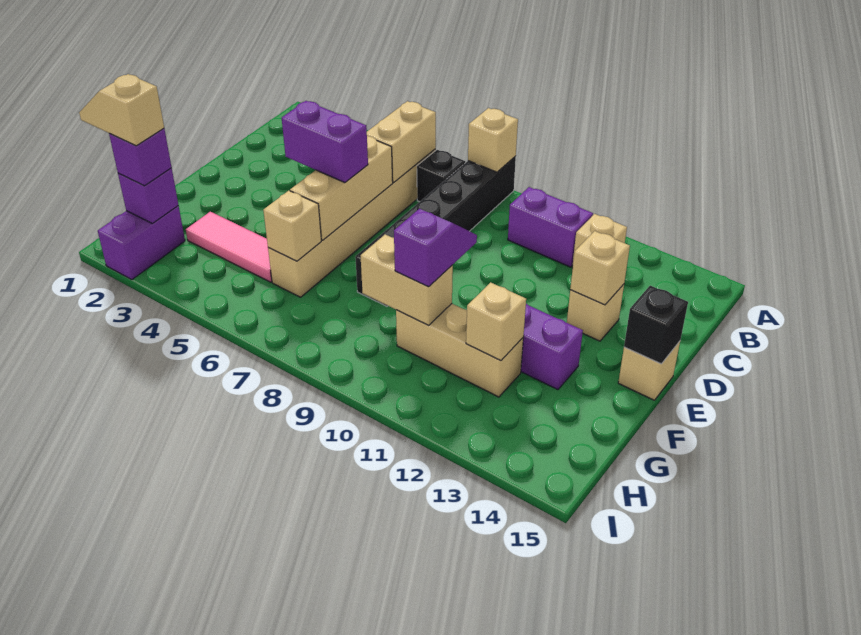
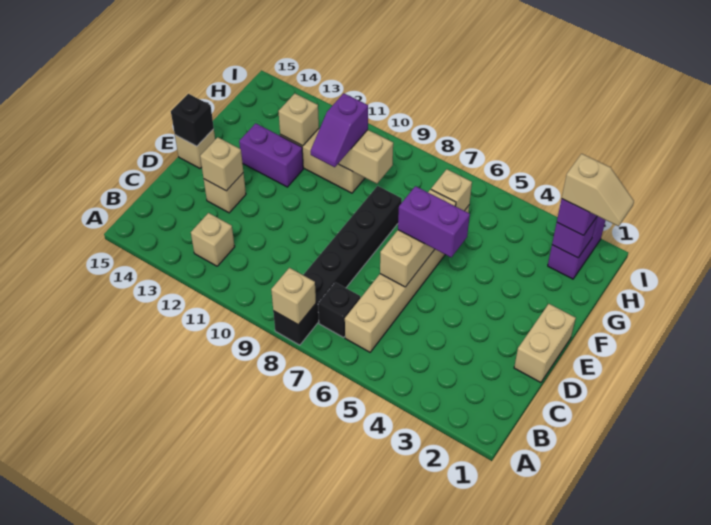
tan brick B6:C6 level 2 -> tan brick D1:E1 level 1
purple brick B10:B11 level 1 -> none
pink tile G3:G5 level 1 -> none

